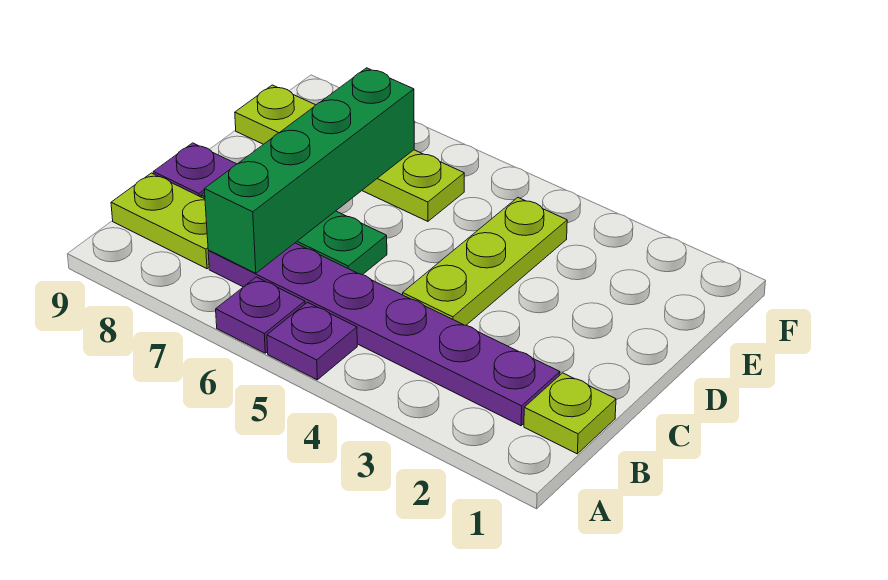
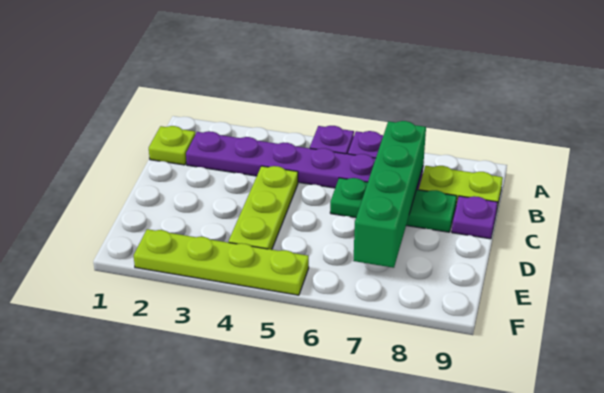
lime plate E6:E9 level 1 -> lime plate F2:F5 level 1

